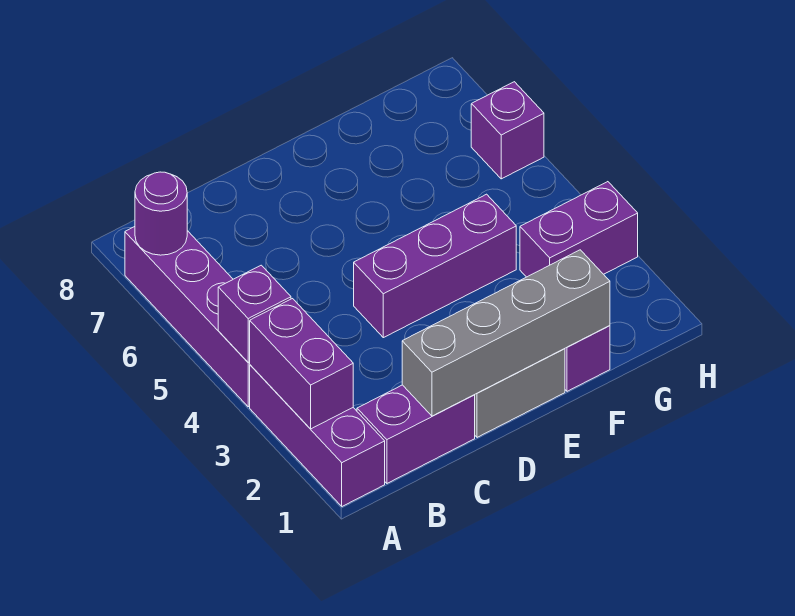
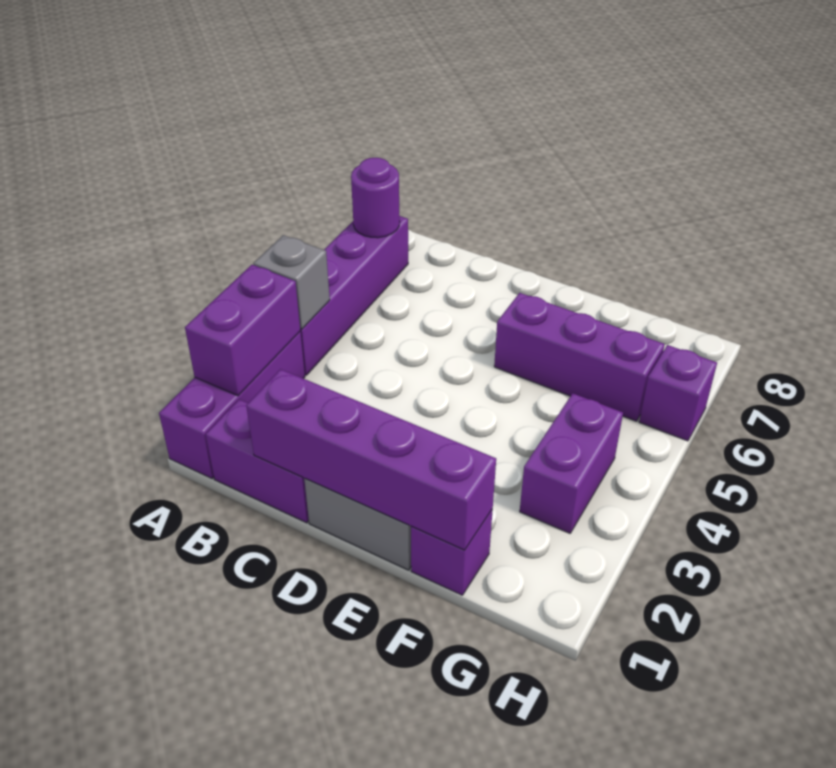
purple brick A4 level 2 -> grey brick A4 level 2
grey brick C1:F1 level 2 -> purple brick C1:F1 level 2
purple brick D4:F4 level 1 -> purple brick E6:G6 level 1
purple brick G3:H3 level 1 -> purple brick G3:G4 level 1

